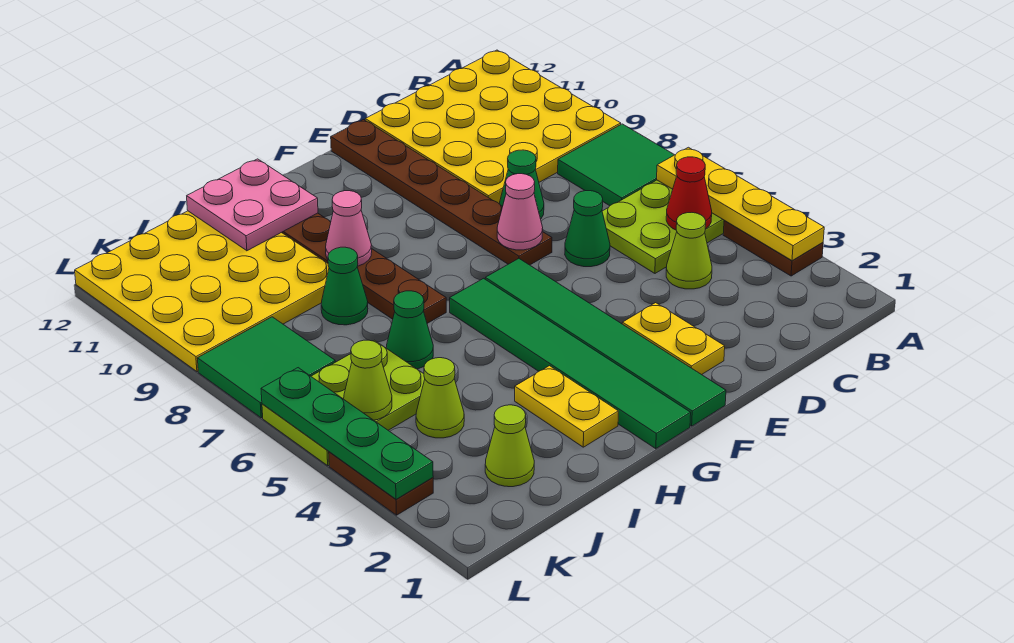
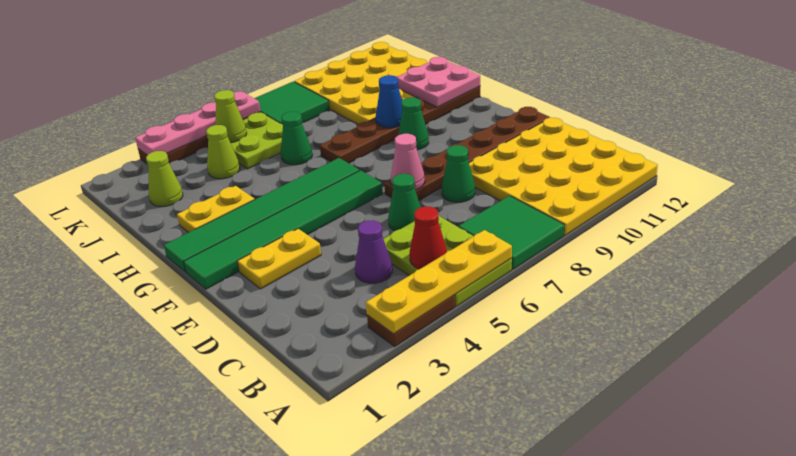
lime cone C4 level 1 -> purple cone C4 level 1
pink cone H9 level 2 -> blue cone H9 level 2
green cone I8 level 1 -> green cone G9 level 1
green plate L3:L6 level 2 -> pink plate L3:L6 level 2

